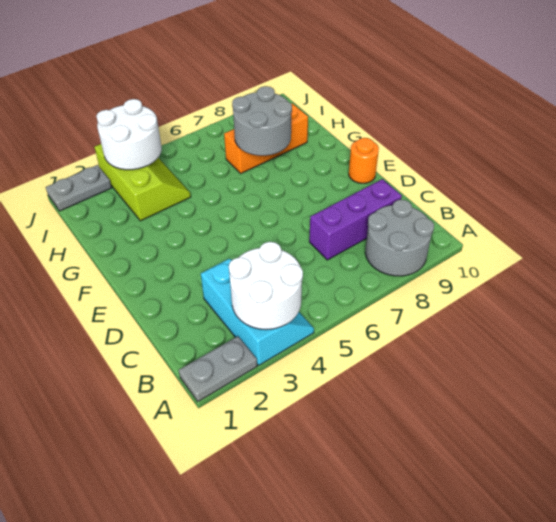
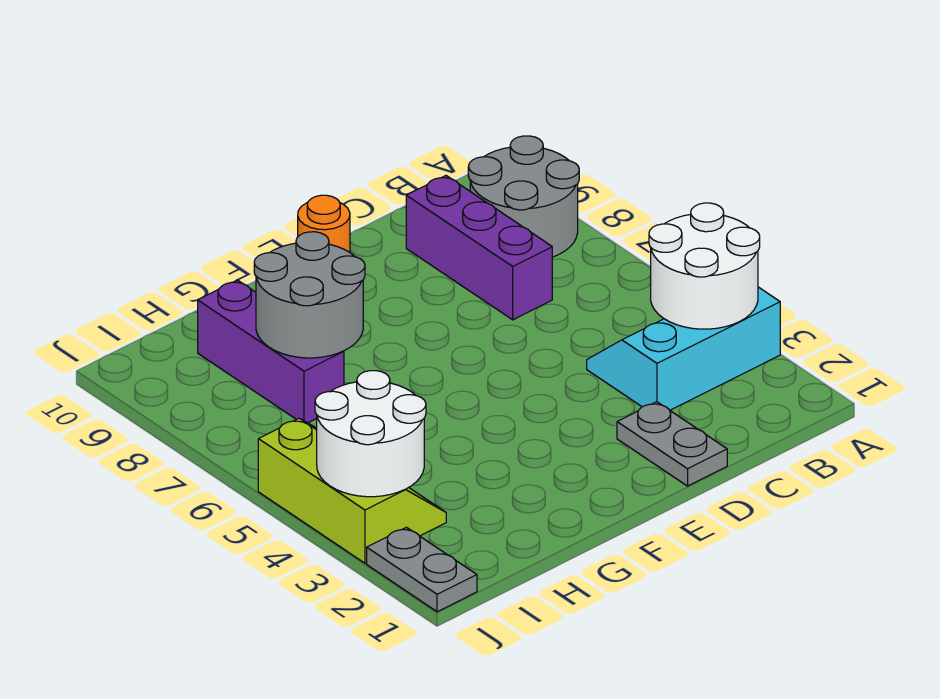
grey plate A1:A2 level 1 -> grey plate D1:D2 level 1
lime slope H3:J4 level 1 top 3 -> lime slope I3:J5 level 1 top J
orange brick H7:H9 level 1 -> purple brick H7:H9 level 1

